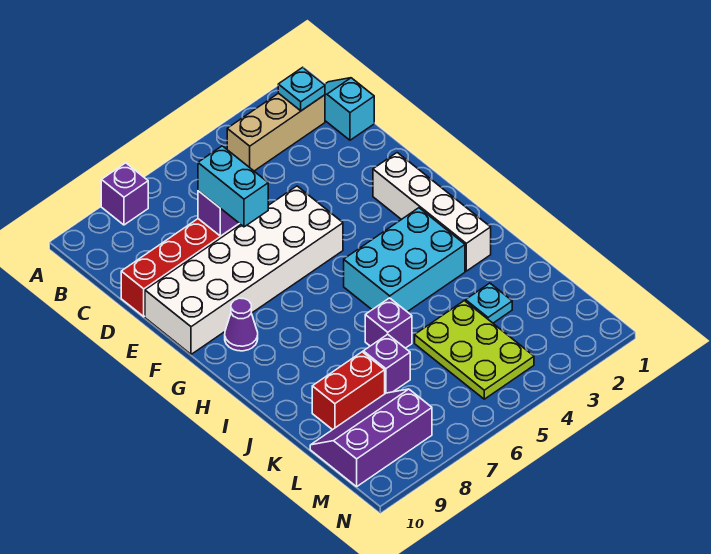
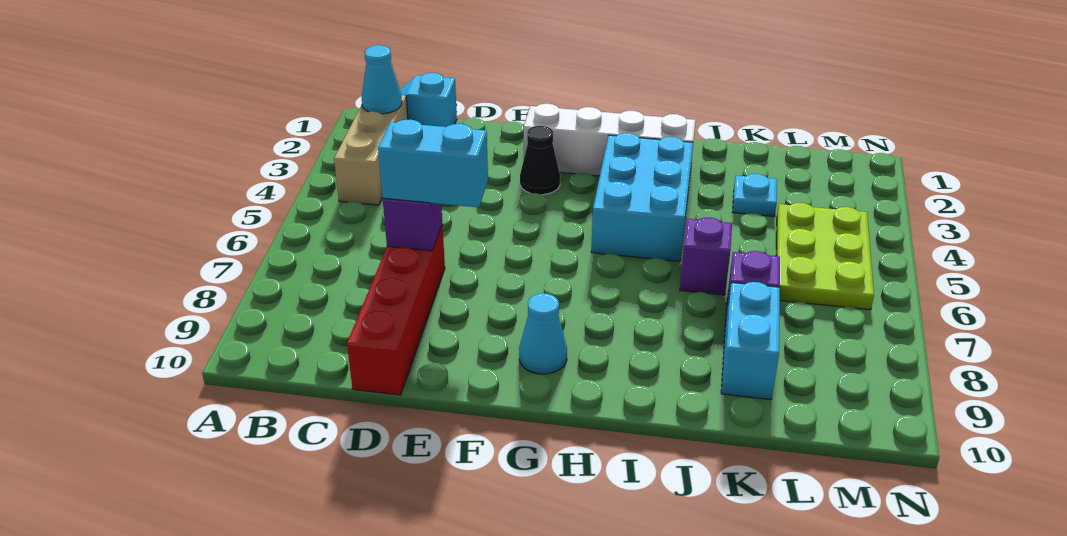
purple brick A8 level 1 -> none
cyan plate B2 level 2 -> cyan cone B2 level 2
white brick E5:F10 level 1 -> none
none -> black cone F3 level 1
purple cone G9 level 1 -> cyan cone G9 level 1
lime plate K4:M5 level 1 -> lime plate L4:M6 level 1
red brick K8:K9 level 1 -> cyan brick K8:K9 level 1
purple slope L8:M10 level 1 top M -> none

